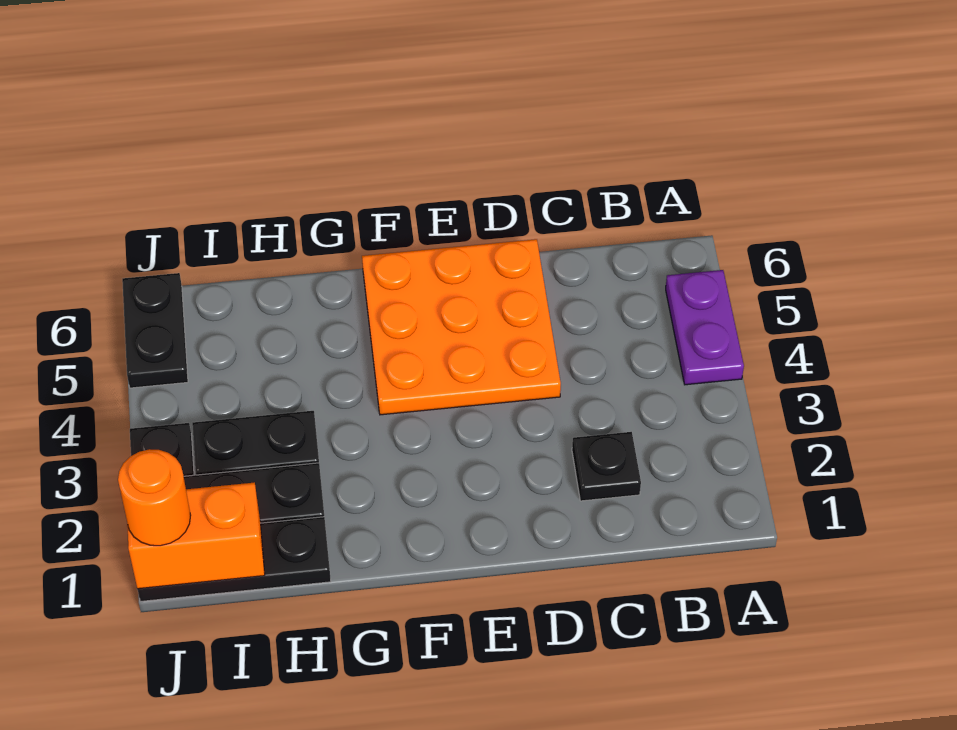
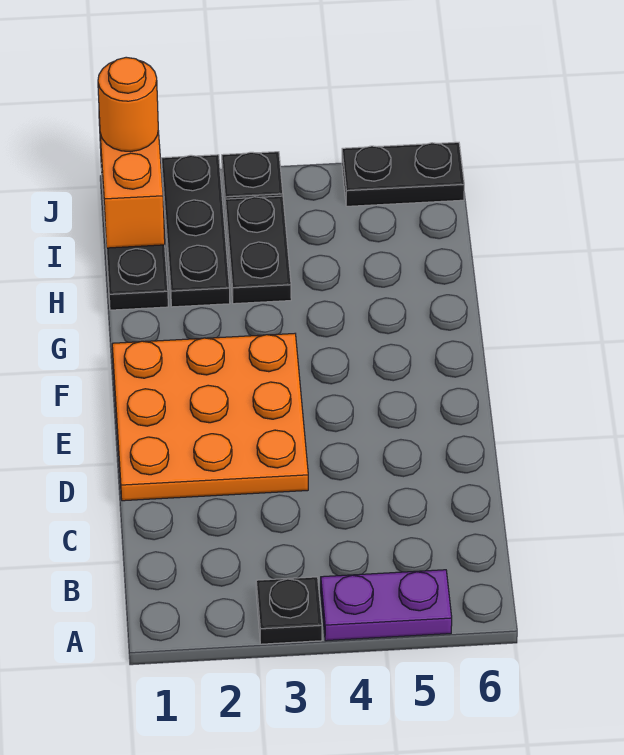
black plate C2 level 1 -> black plate A3 level 1
orange plate D4:F6 level 1 -> orange plate D1:F3 level 1

